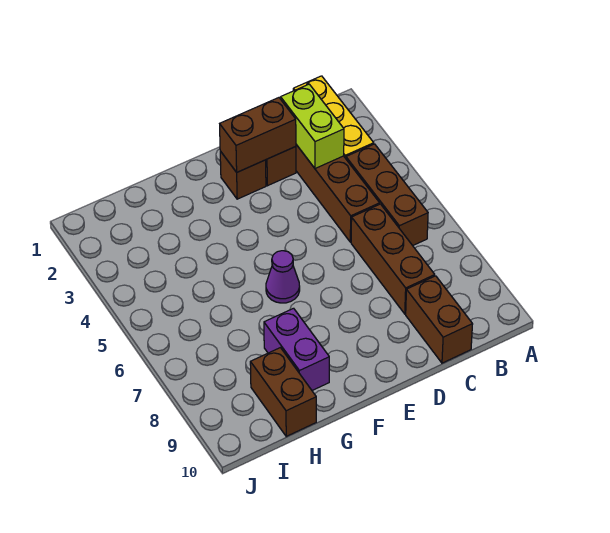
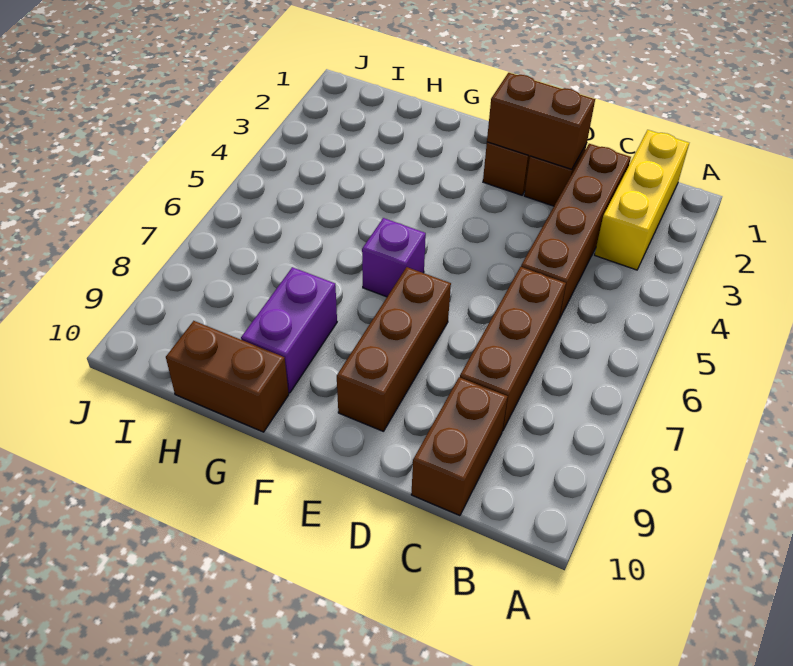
brown brick B4:B6 level 1 -> brown brick E7:E9 level 1
lime brick C2:C3 level 2 -> none
purple cone F6 level 1 -> purple brick F6 level 1
brown brick H9:H10 level 1 -> brown brick G10:H10 level 1

